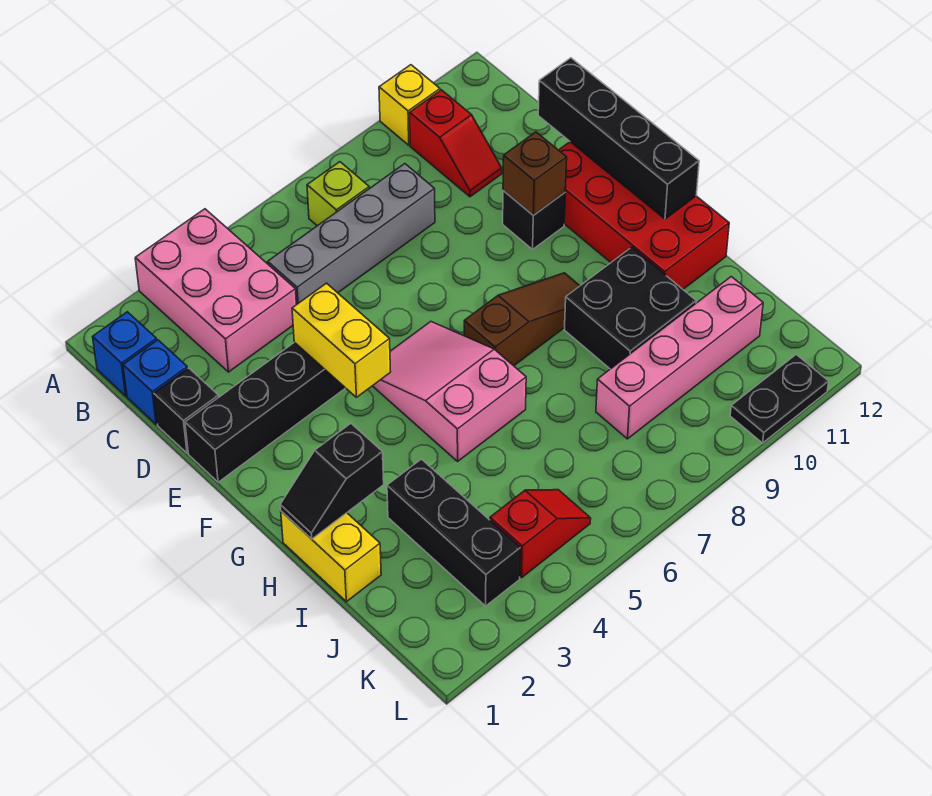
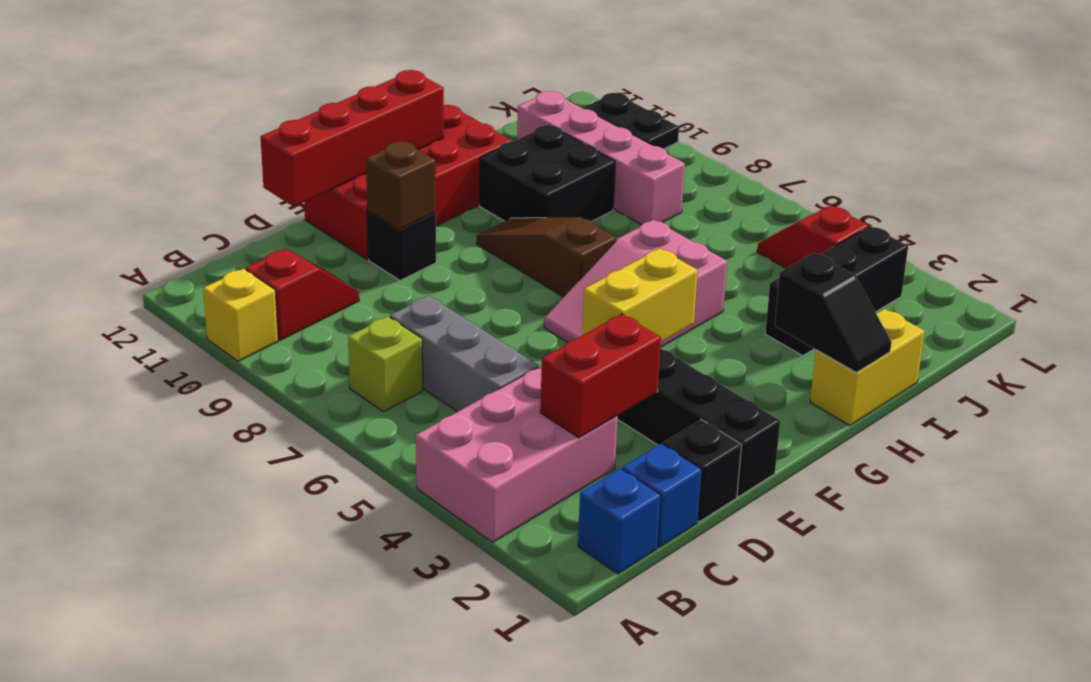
none -> red brick C3:D3 level 2
grey brick C5:C8 level 1 -> grey brick C5:C7 level 1
black brick D12:G12 level 2 -> red brick D12:G12 level 2

